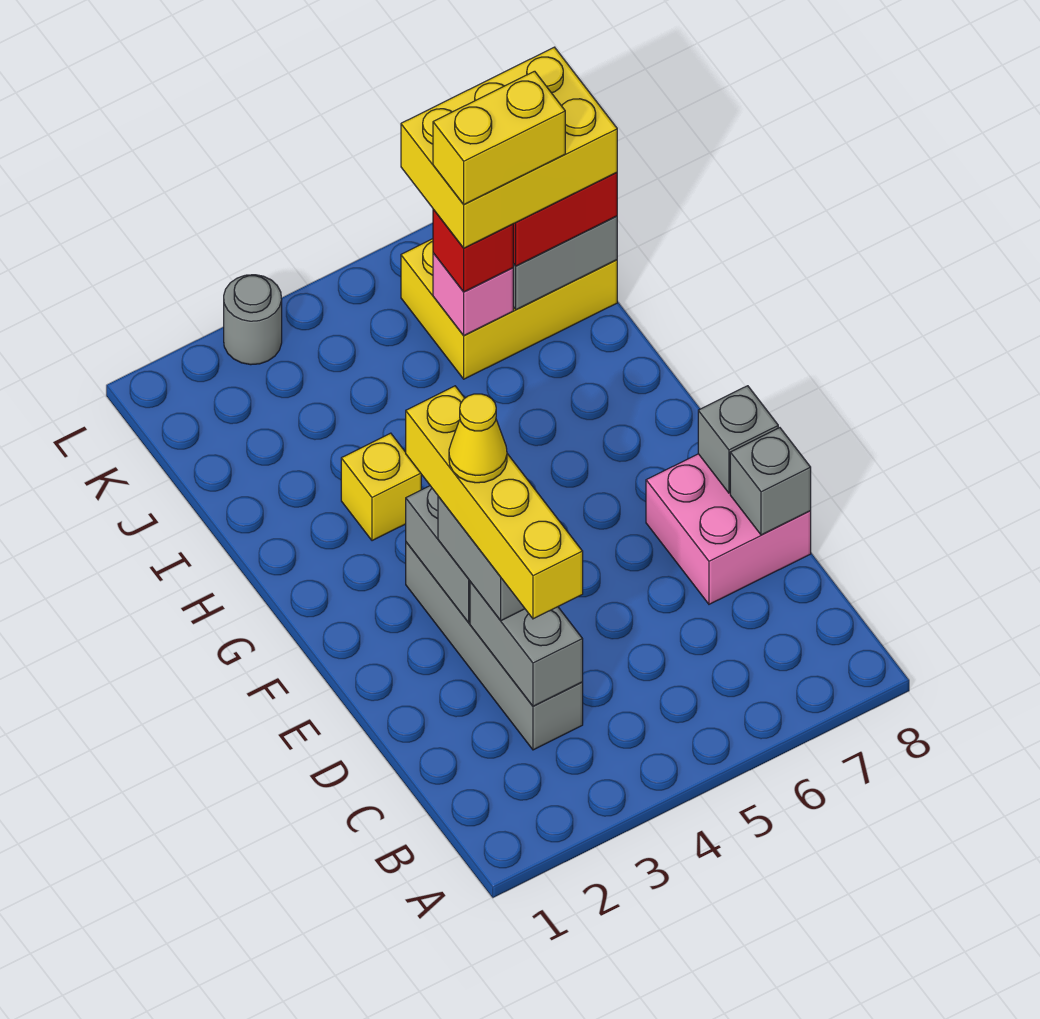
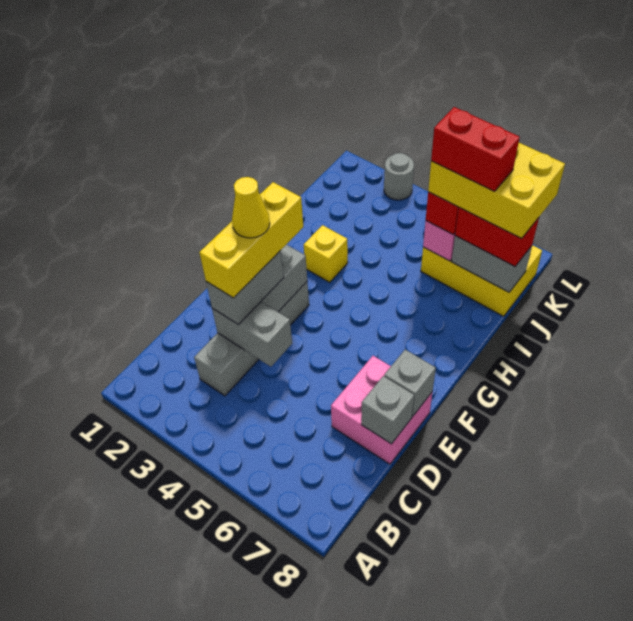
grey brick C3:D3 level 2 -> grey brick D3:D4 level 2
yellow brick C3:F3 level 4 -> yellow brick D3:F3 level 4
yellow brick J6:J7 level 5 -> red brick J6:J7 level 5

